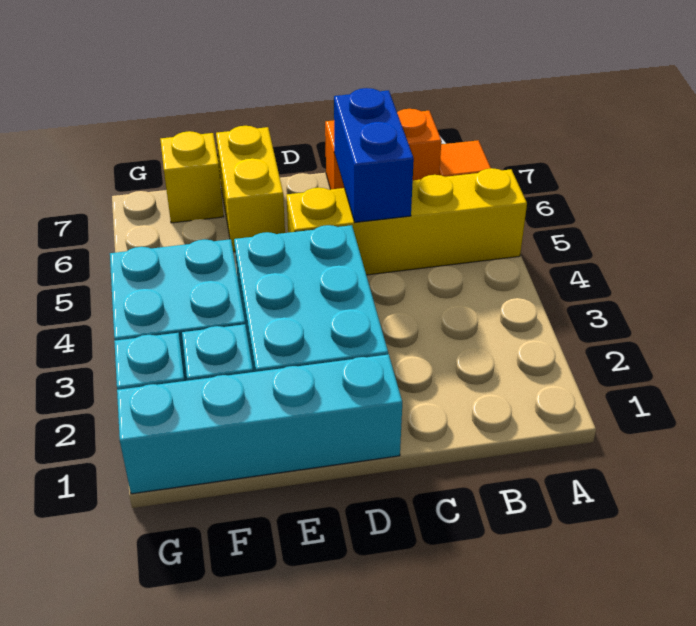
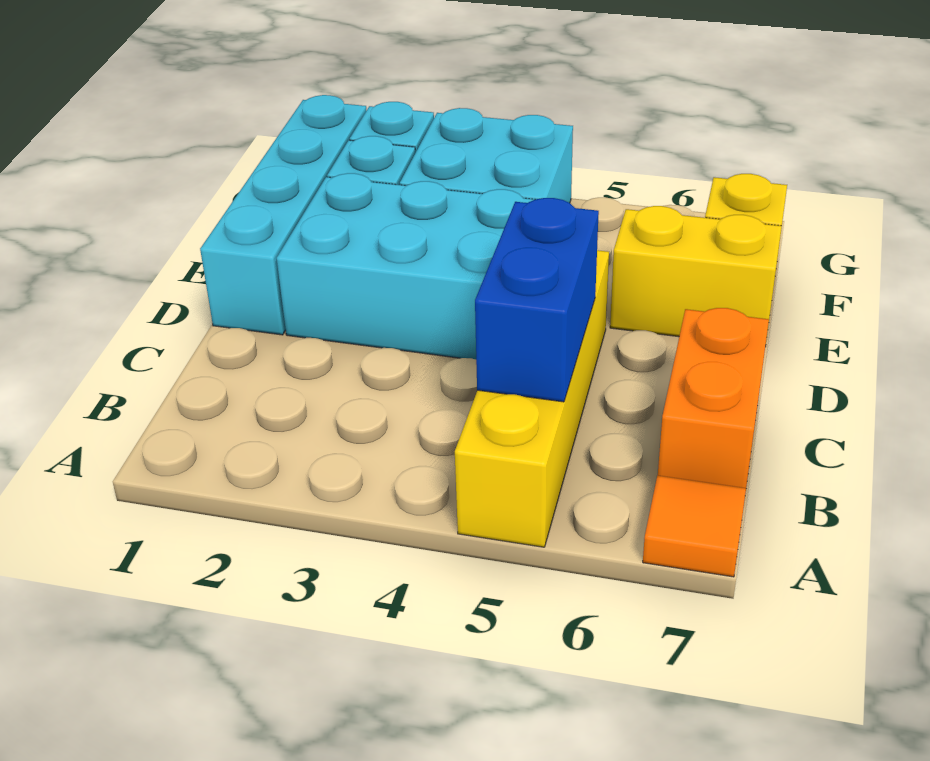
blue brick C5:C6 level 2 -> blue brick B5:C5 level 2

